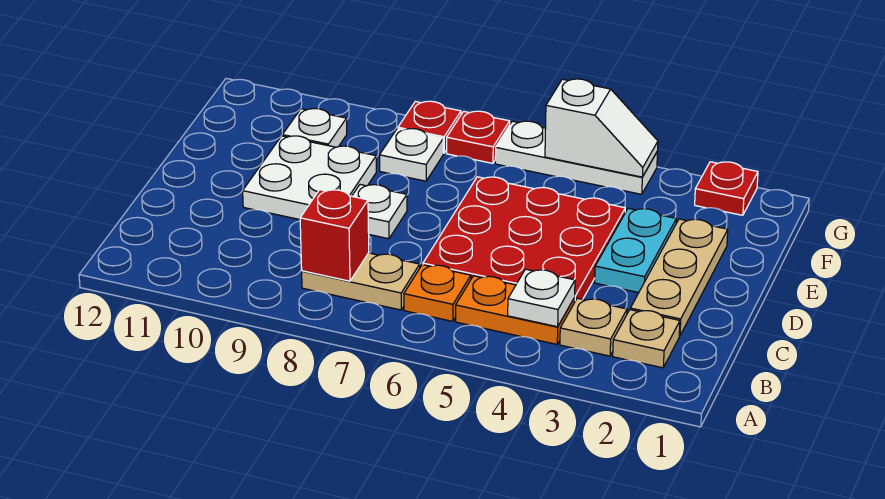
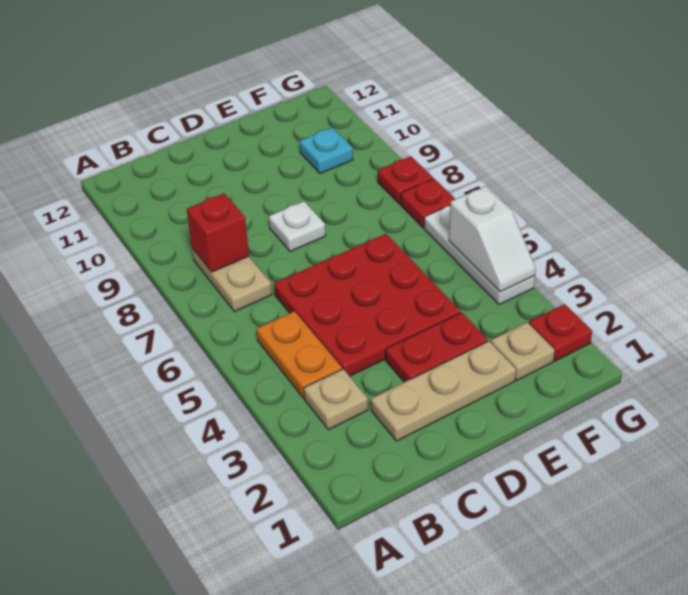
tan plate B2 level 1 -> tan plate F2 level 1
white plate B4 level 2 -> none
orange plate B6 level 1 -> none
cyan plate D3:E3 level 1 -> red plate D3:E3 level 1
white plate D9:E10 level 1 -> none
white plate F8 level 1 -> none
white plate F10 level 1 -> cyan plate F10 level 1

